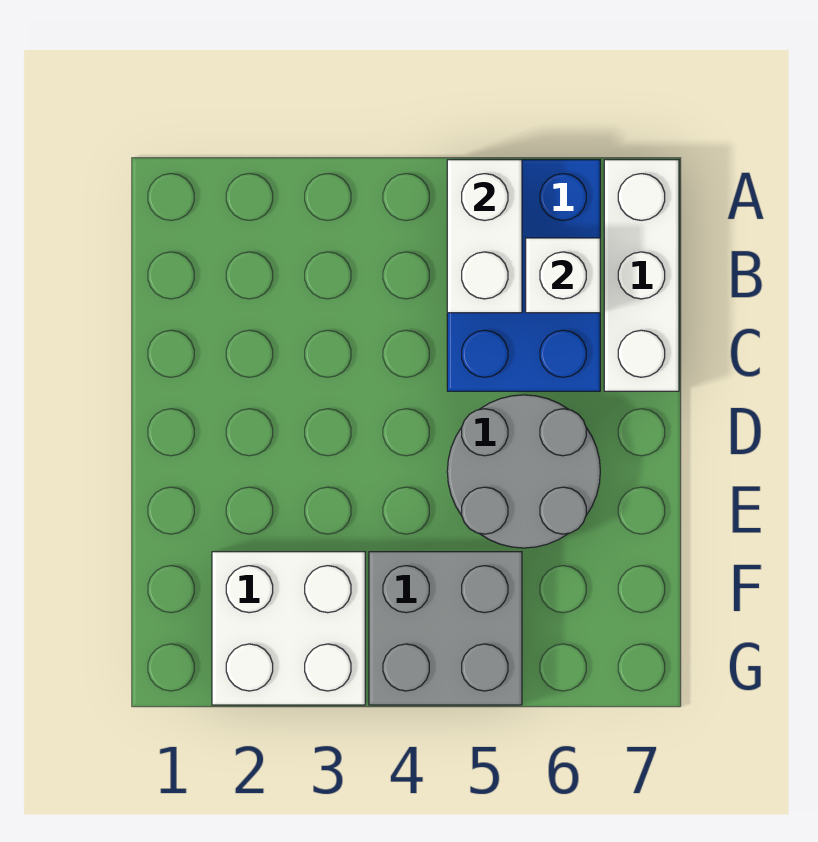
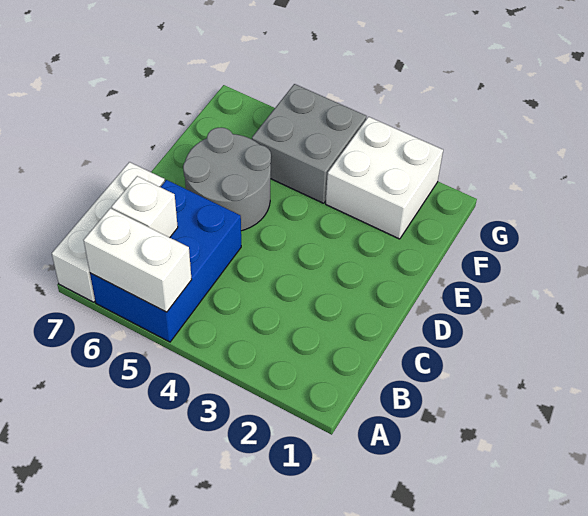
white brick A5:B5 level 2 -> white brick A5:A6 level 2

